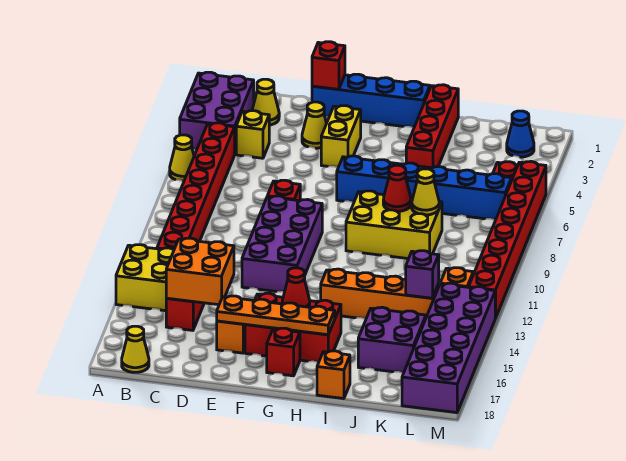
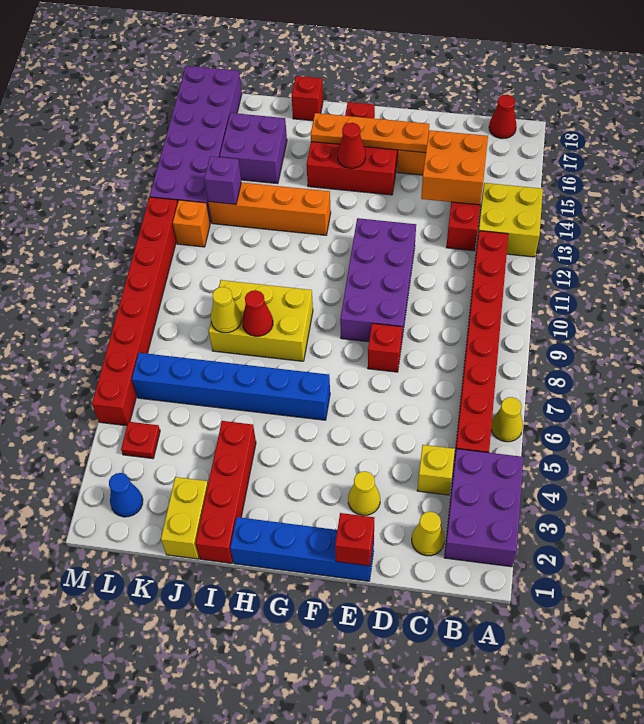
yellow cone B18 level 1 -> red cone B18 level 1
yellow brick F3:F4 level 1 -> yellow brick J1:J2 level 1
orange brick I18 level 1 -> red brick I18 level 1

